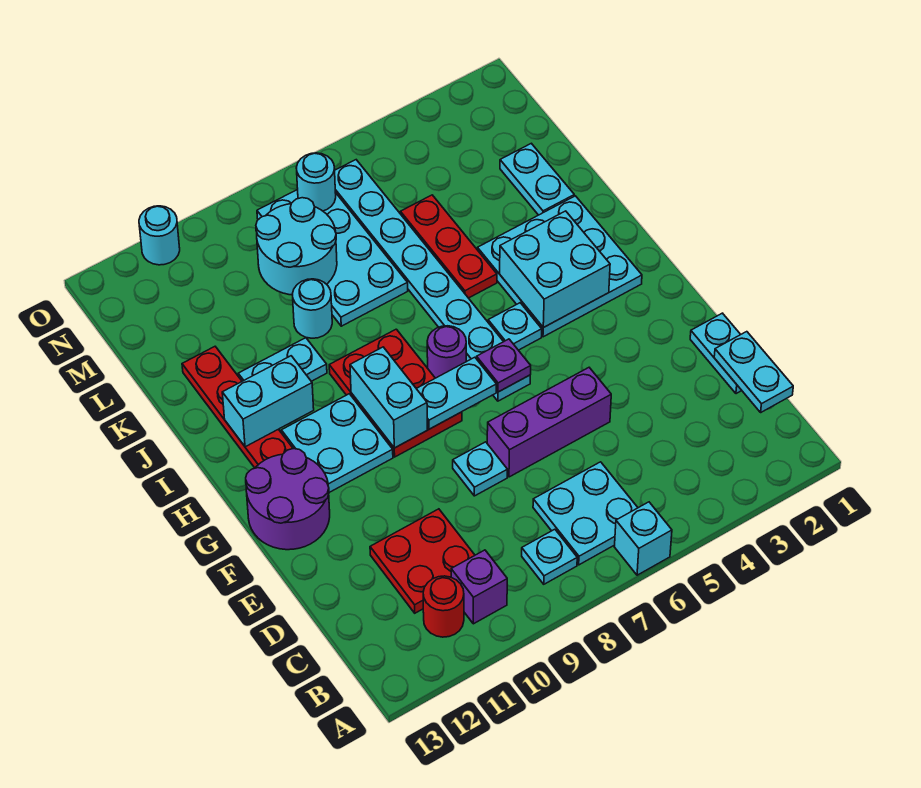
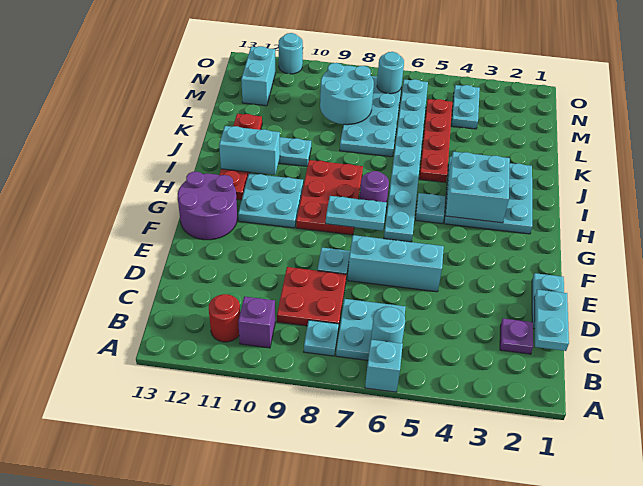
red plate C10:D11 level 1 -> red plate C8:D9 level 1
purple brick E5:E7 level 1 -> cyan brick E5:E7 level 1
purple plate G6 level 2 -> purple plate C2 level 1
cyan brick G9:H9 level 2 -> cyan brick M12:N12 level 1
red plate J5:L5 level 1 -> red plate J5:M5 level 1
cyan plate K2:L2 level 1 -> cyan plate M4:N4 level 1
cyan round brick K9 level 1 -> cyan round brick B6 level 2

